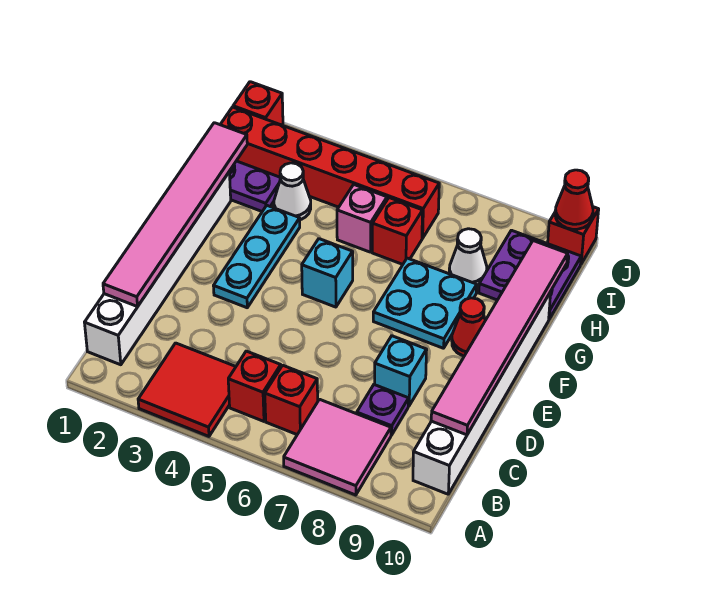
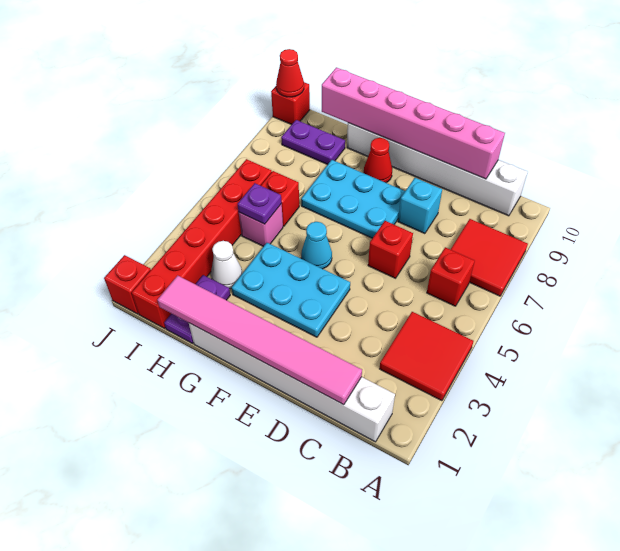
pink tile A7:B8 level 1 -> red tile A7:B8 level 1
red brick B5 level 1 -> red brick D6 level 1
purple plate C8 level 1 -> purple plate H5 level 2
pink tile C10:H10 level 2 -> pink brick C10:H10 level 2
cyan plate E3:G3 level 1 -> cyan plate E3:G4 level 1
cyan brick F5 level 1 -> cyan cone F5 level 1
cyan plate F7:G8 level 1 -> cyan plate E7:G8 level 1
white cone H8 level 1 -> none
purple plate H9:I10 level 1 -> purple plate H9:I9 level 1

